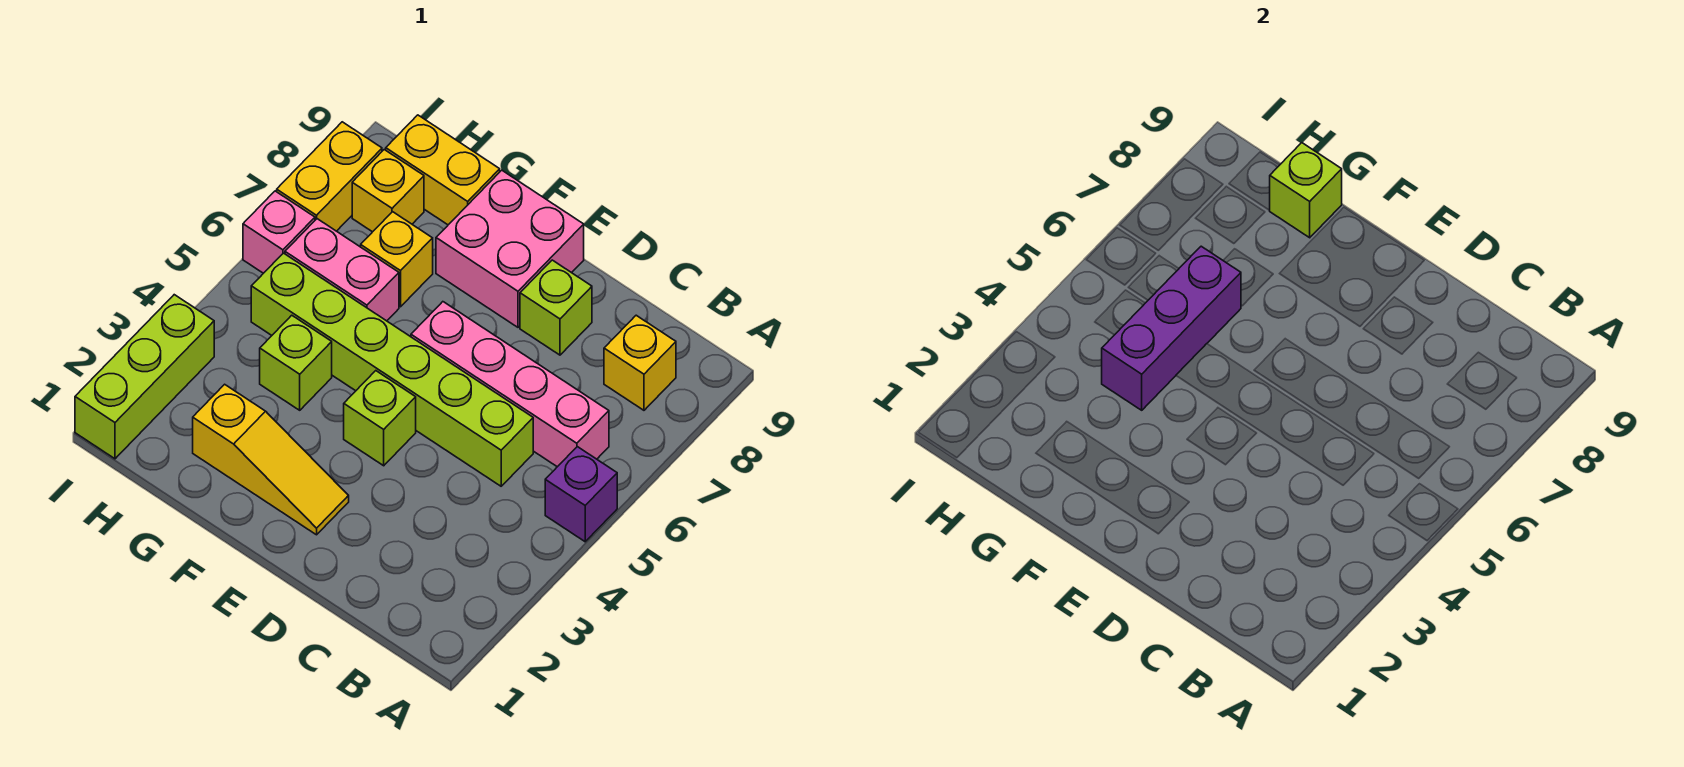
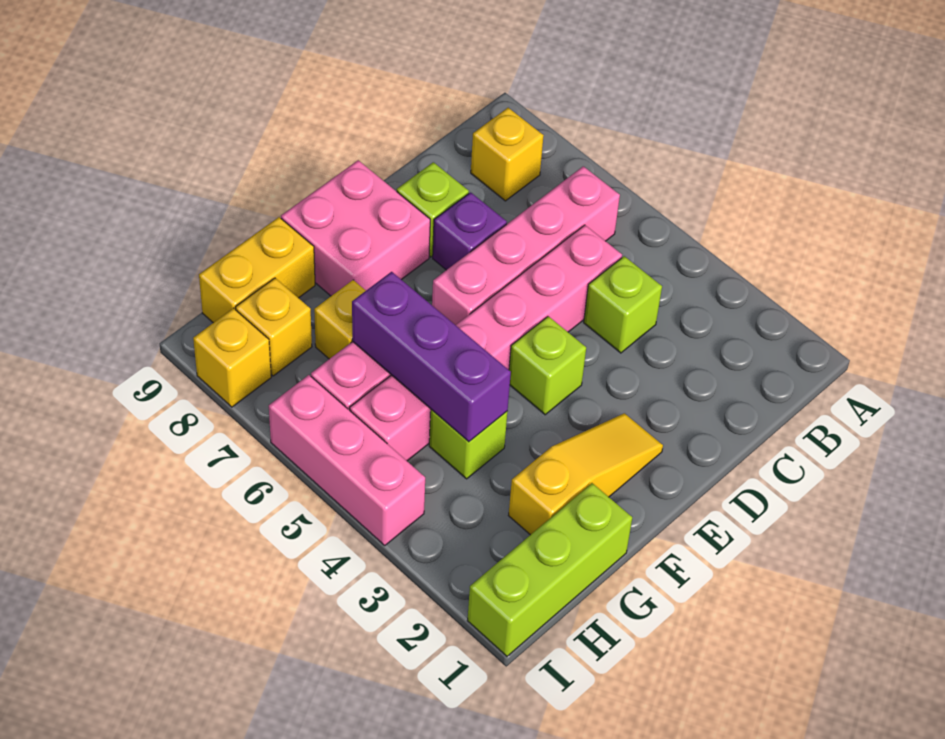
purple brick A5 level 1 -> purple brick D7 level 1
lime brick C5:H5 level 1 -> pink brick C5:H5 level 1
lime brick G9 level 2 -> lime brick C4 level 1
lime brick I1:I3 level 1 -> lime brick G1:I1 level 1
pink brick I6 level 1 -> pink brick I4:I6 level 1
yellow brick I7:I8 level 1 -> yellow brick I8 level 1

